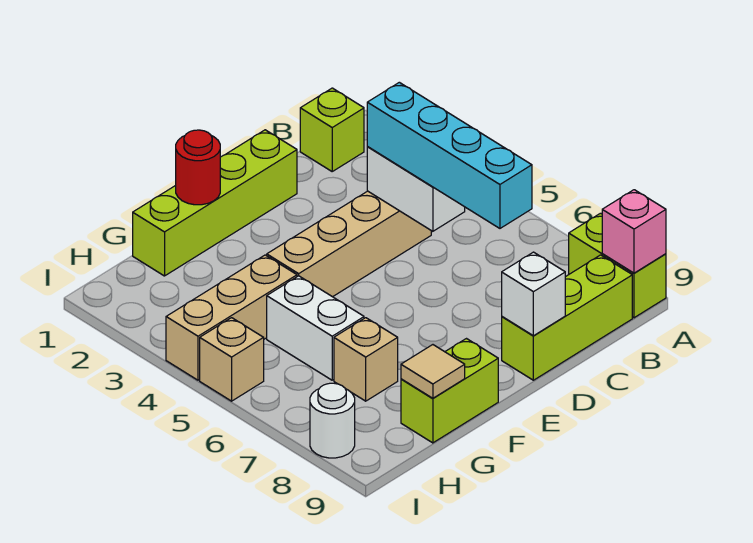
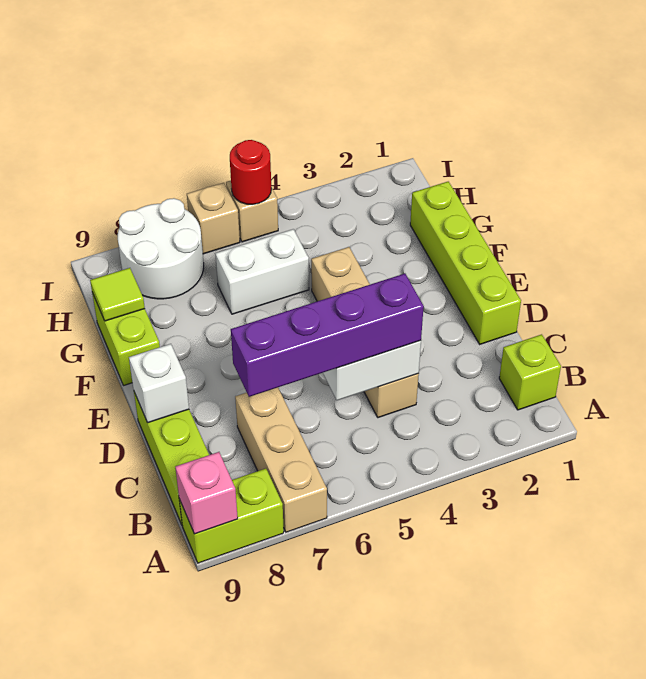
cyan brick C4:C7 level 3 -> purple brick C4:C7 level 3
red round brick F1 level 2 -> red round brick I5 level 2
tan brick G4:I4 level 1 -> tan brick A7:C7 level 1
tan brick G7 level 1 -> tan brick I6 level 1
tan tile G9 level 2 -> lime tile G9 level 2
white round brick I8 level 1 -> white round brick H7:I8 level 1

